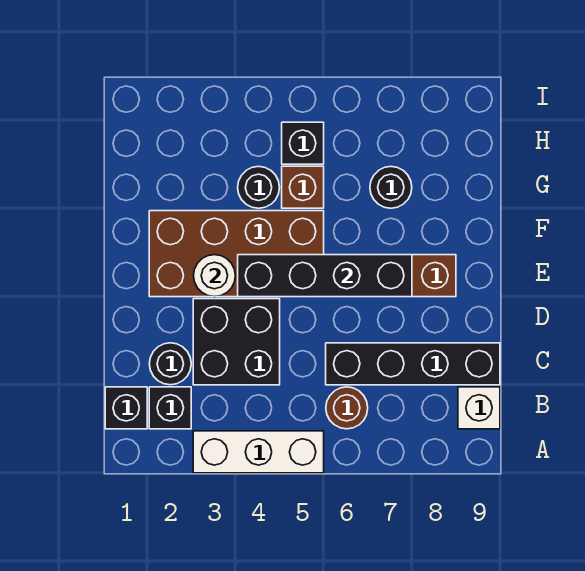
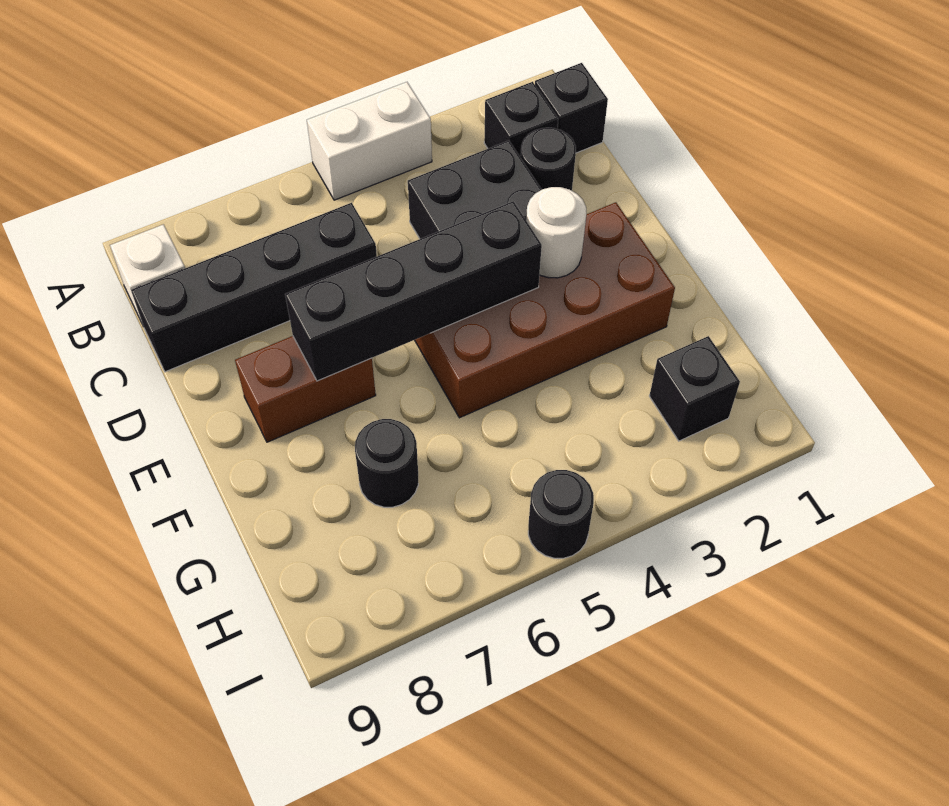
white brick A3:A5 level 1 -> white brick A4:A5 level 1
brown round brick B6 level 1 -> none
black round brick G4 level 1 -> black round brick I5 level 1
brown brick G5 level 1 -> none
black brick H5 level 1 -> black brick H2 level 1

